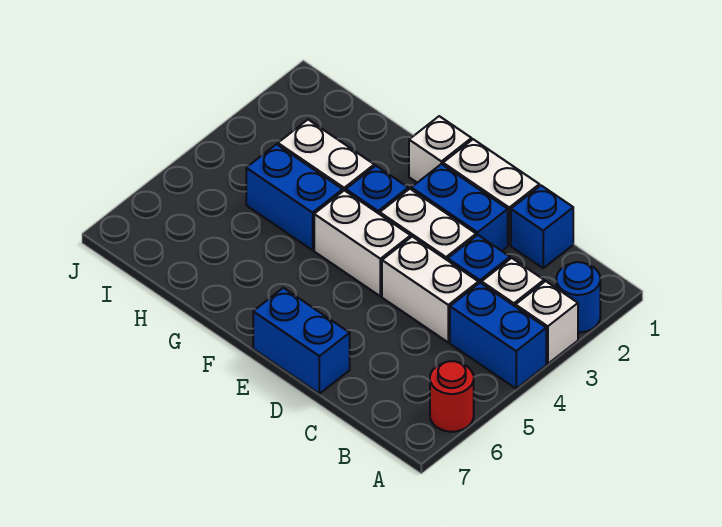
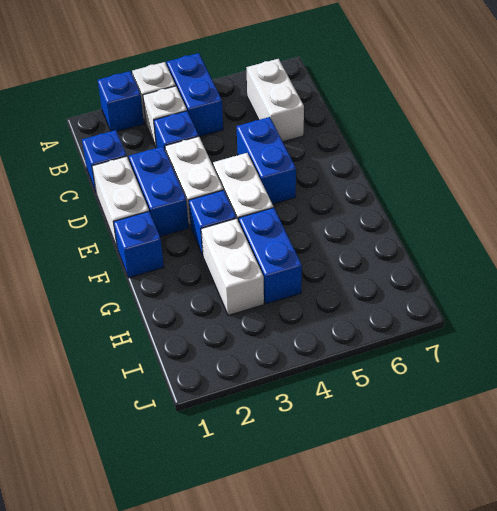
blue round brick A2 level 1 -> blue brick A2 level 1
red round brick A6 level 1 -> none
white brick C4:D4 level 1 -> white brick B6:C6 level 1
blue brick D7:E7 level 1 -> blue brick D5:E5 level 1
white brick F1 level 1 -> blue brick F1 level 1

